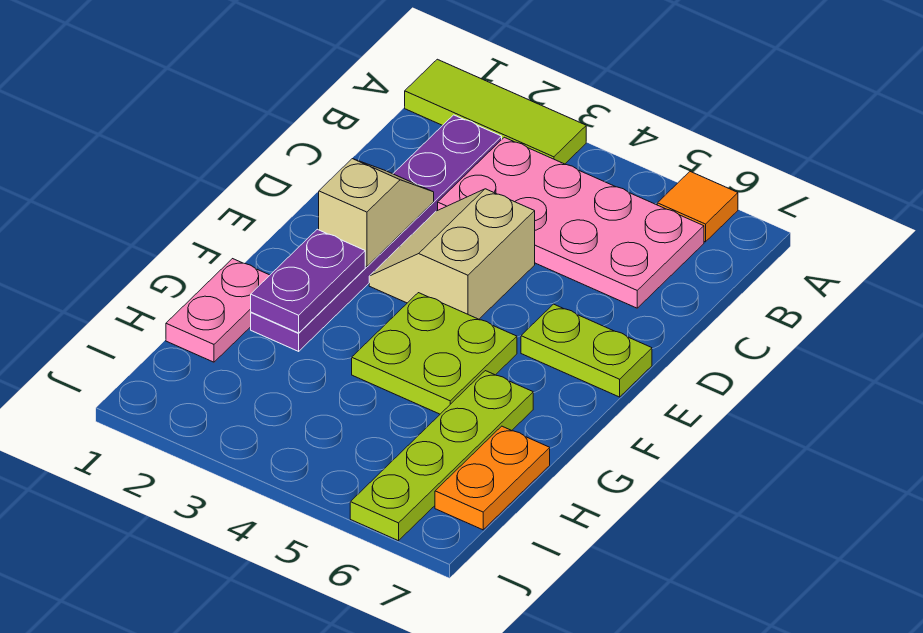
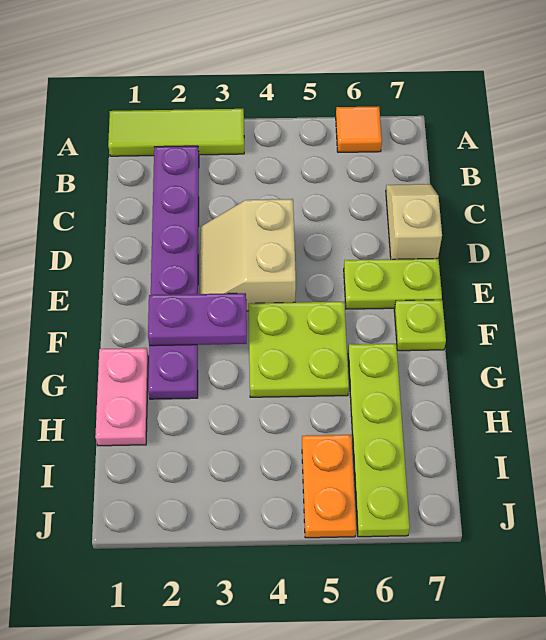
pink plate B3:C6 level 1 -> none
tan slope D2:E2 level 2 top E -> tan slope C7:D7 level 1 top D
purple plate F2:G2 level 2 -> purple plate F2:F3 level 2
none -> lime plate F7 level 1
orange plate H7:I7 level 1 -> orange plate I5:J5 level 1

